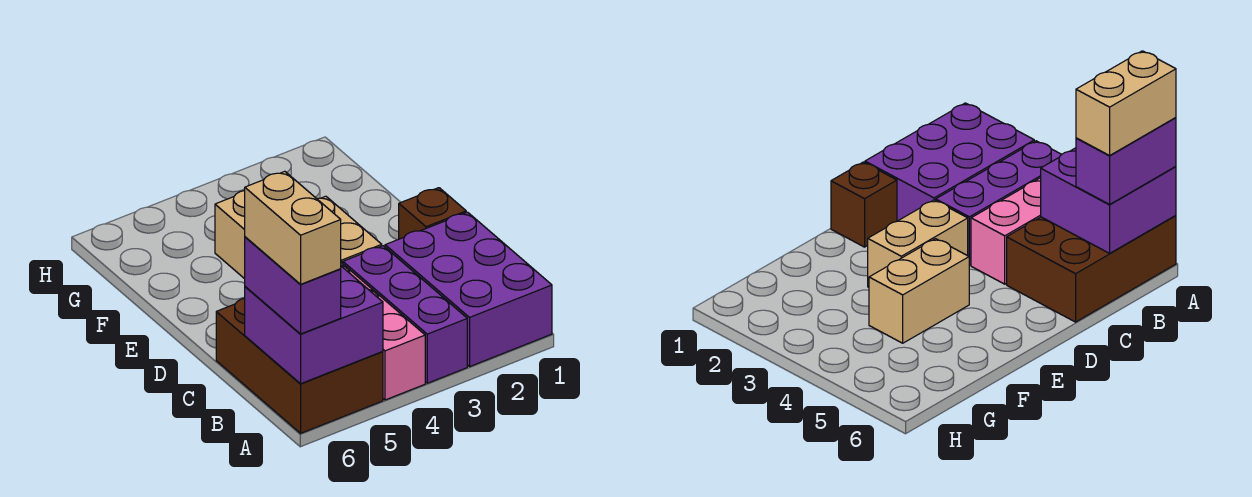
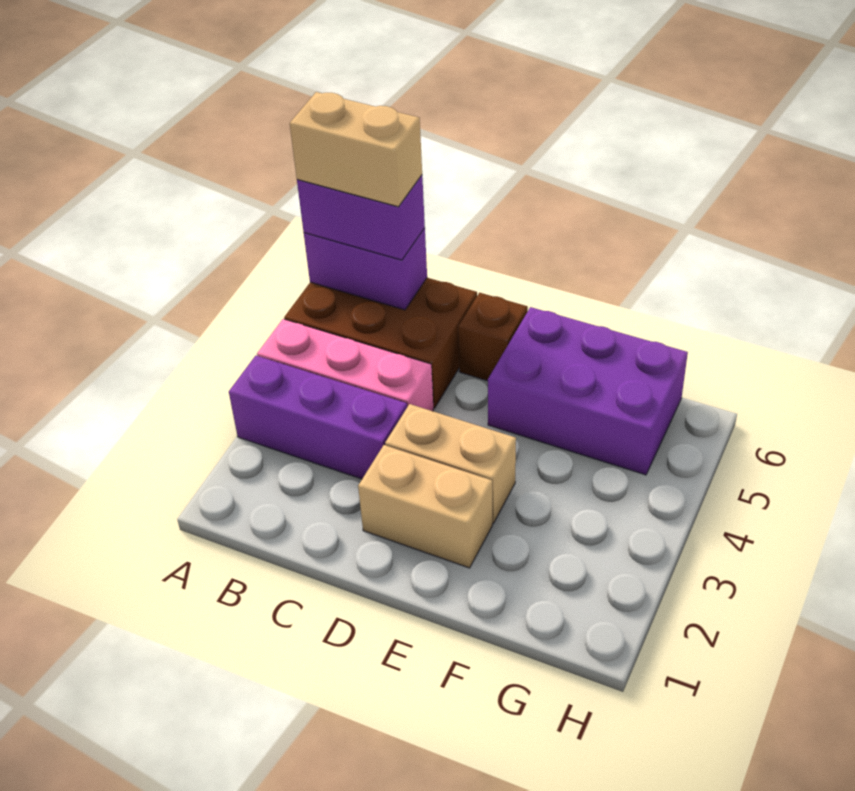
purple brick A1:C2 level 1 -> purple brick E5:G6 level 1
purple brick A5:B6 level 2 -> purple brick A6:B6 level 2
brown brick D1 level 1 -> brown brick D6 level 1
tan brick E4:F4 level 1 -> tan brick D2:E2 level 1

